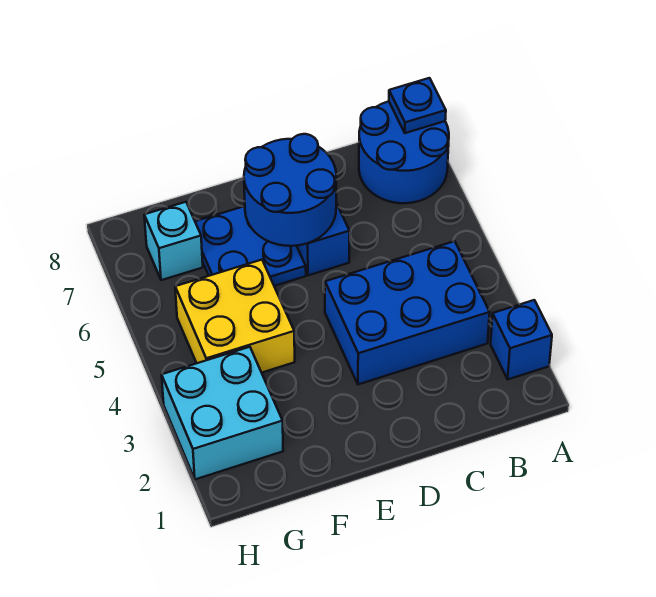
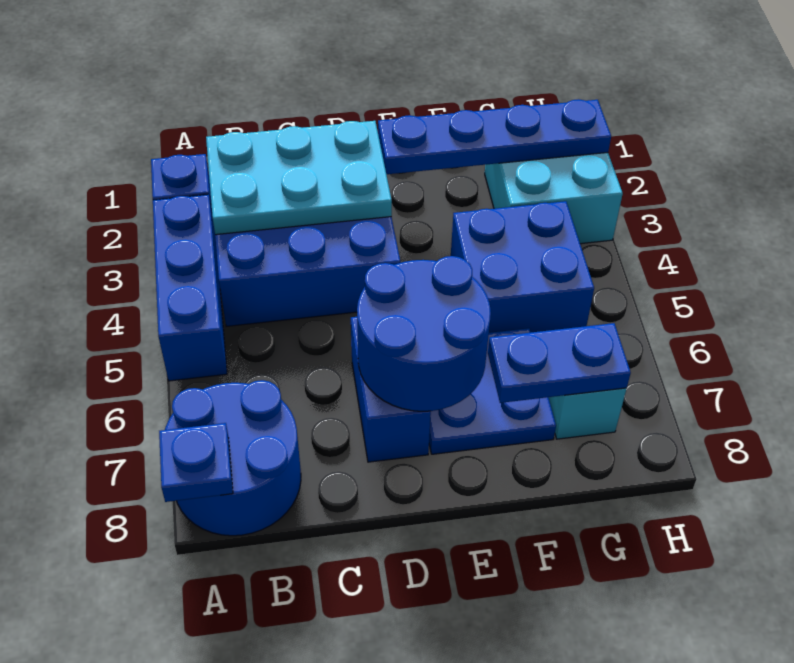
none -> blue brick A3:A5 level 1
none -> cyan plate B2:D3 level 2
none -> blue plate E2:H2 level 2
yellow brick F4:G5 level 1 -> blue brick F4:G5 level 1
none -> blue plate F7:G7 level 2

